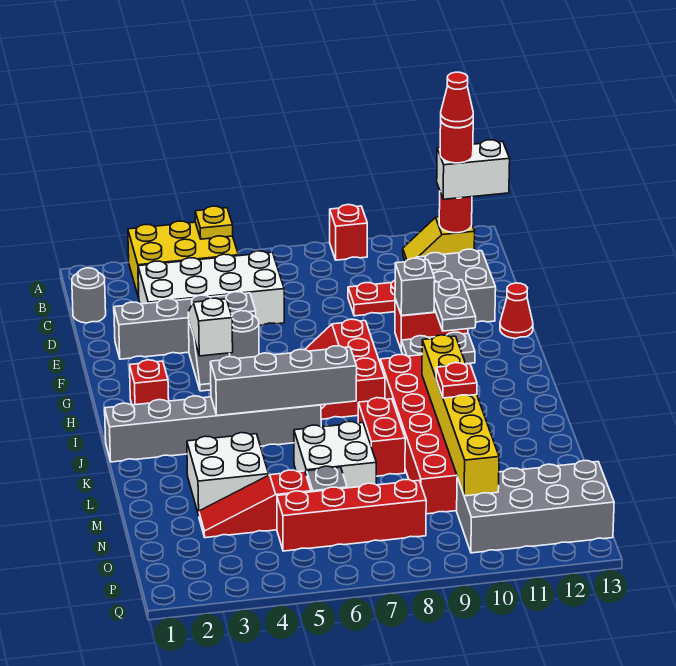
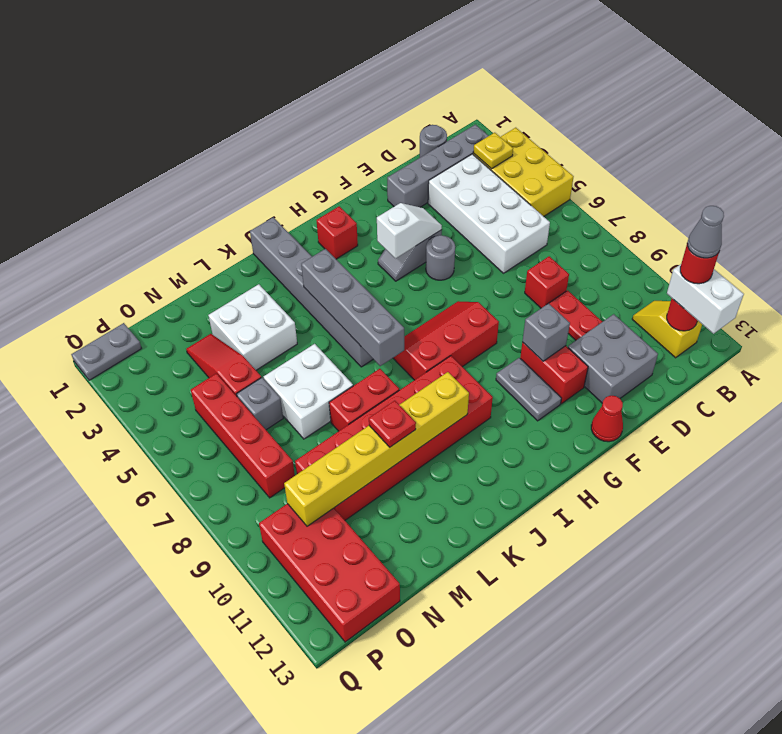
yellow plate A5 level 2 -> yellow plate B3 level 2
red brick A9 level 1 -> red brick D8 level 1
red cone B12 level 5 -> grey cone B12 level 5
grey brick E2:E5 level 1 -> grey brick B2:E2 level 1
grey plate F11:G11 level 2 -> grey plate P1:Q1 level 1
grey brick O10:P13 level 1 -> red brick O10:P13 level 1

